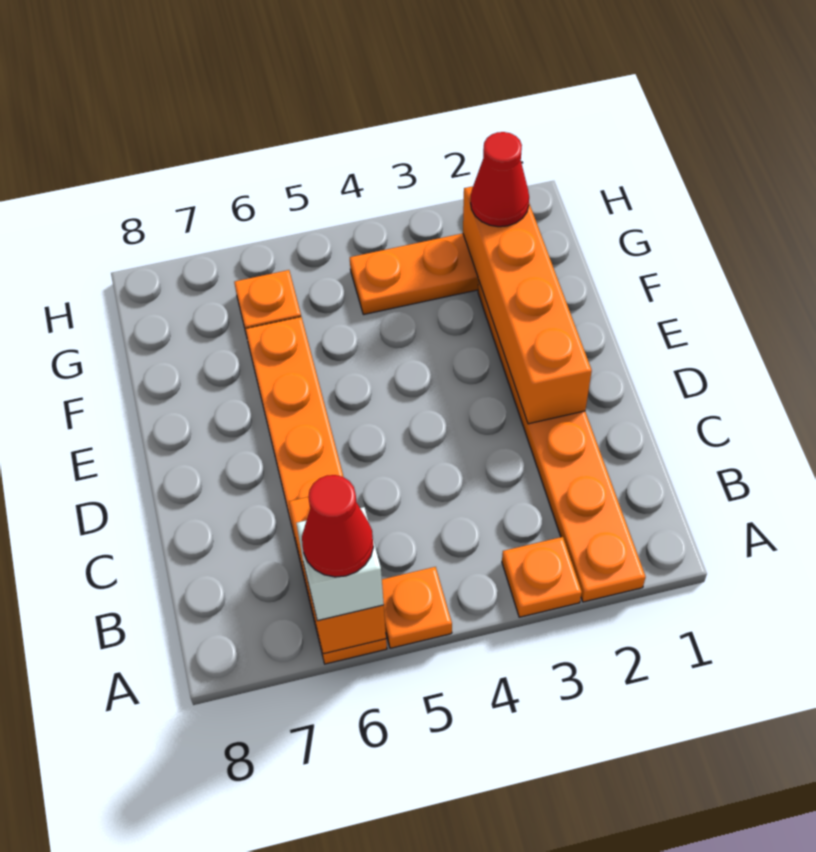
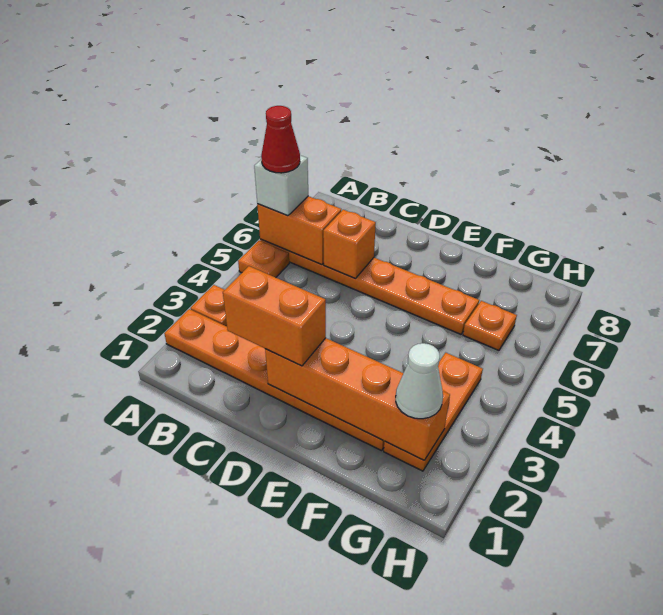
none -> orange brick C2:D2 level 3
none -> orange brick C6 level 2
red cone G2 level 3 -> white cone G2 level 3

